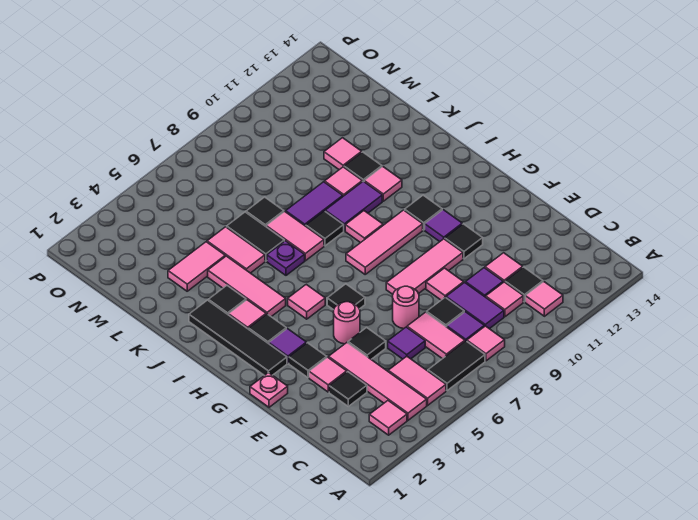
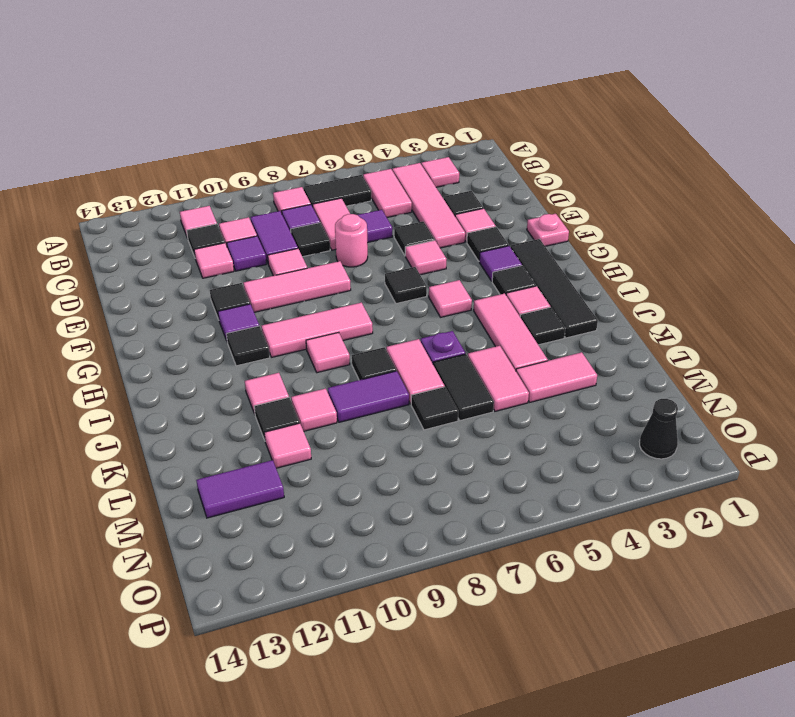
pink round brick F5 level 1 -> pink tile F5 level 1
purple tile J9:J10 level 1 -> purple tile M12:M13 level 1
none -> black cone O2 level 1

